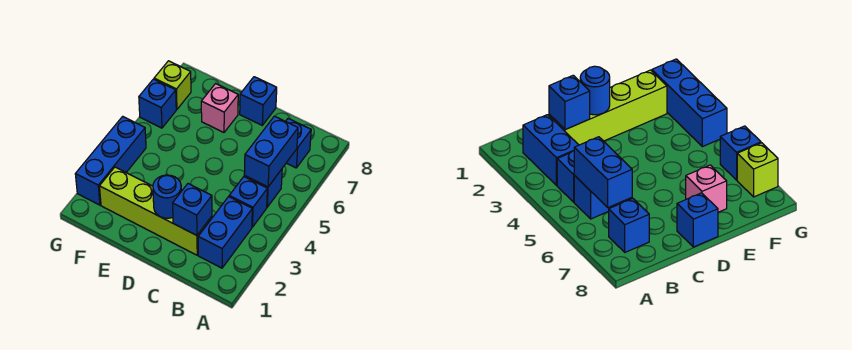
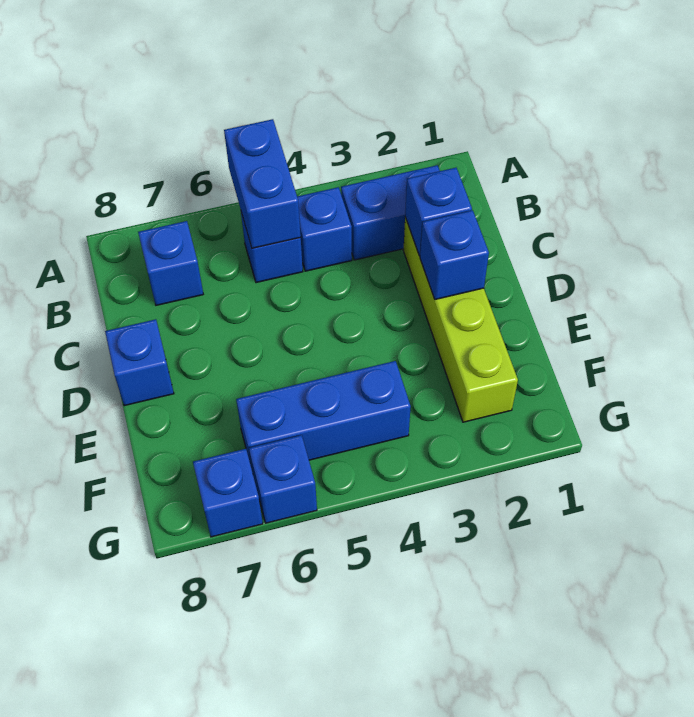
blue brick B5:B6 level 2 -> blue brick A5:B5 level 2
blue round brick D2 level 2 -> blue brick D2 level 2
pink brick E7 level 1 -> none
blue brick G2:G4 level 1 -> blue brick F4:F6 level 1
lime brick G7 level 1 -> blue brick G7 level 1

